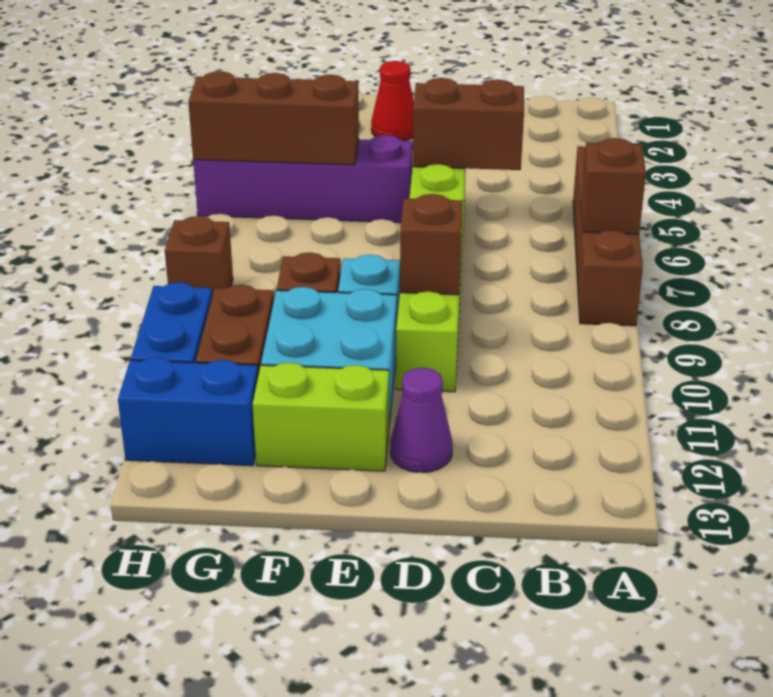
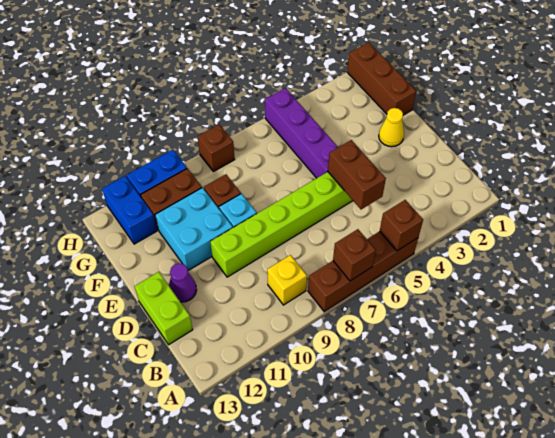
none -> yellow brick B9 level 1
brown brick D9 level 2 -> brown brick A5 level 2
red cone E2 level 1 -> yellow cone E2 level 1
lime brick E12:F12 level 1 -> lime brick C13:D13 level 1
brown brick F5:H5 level 2 -> brown brick F1:H1 level 1

